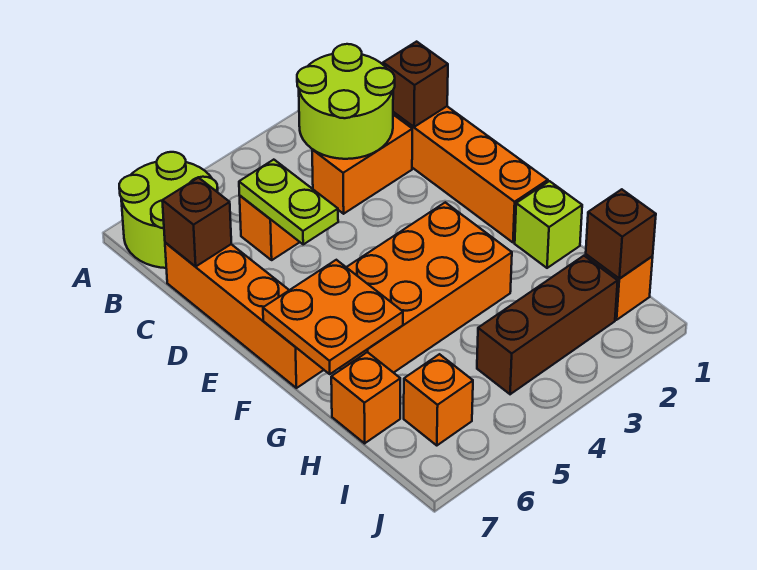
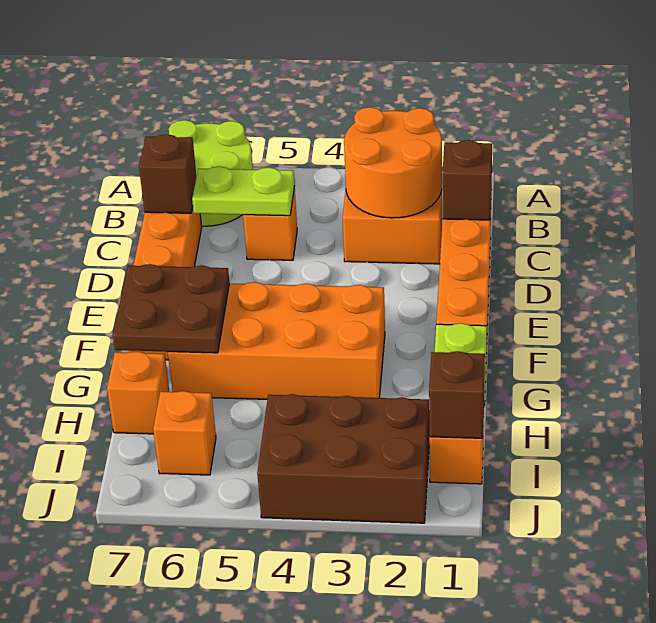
lime round brick B2:C3 level 2 -> orange round brick B2:C3 level 2
lime plate C5:D5 level 2 -> lime plate C5:C6 level 2
orange plate F6:G7 level 2 -> brown plate F6:G7 level 2
brown brick I2:I4 level 1 -> brown brick I2:J4 level 1

